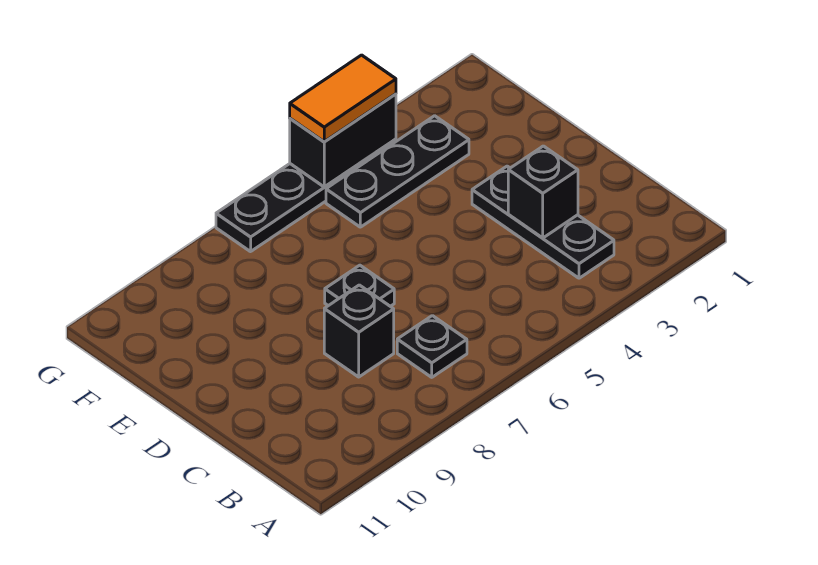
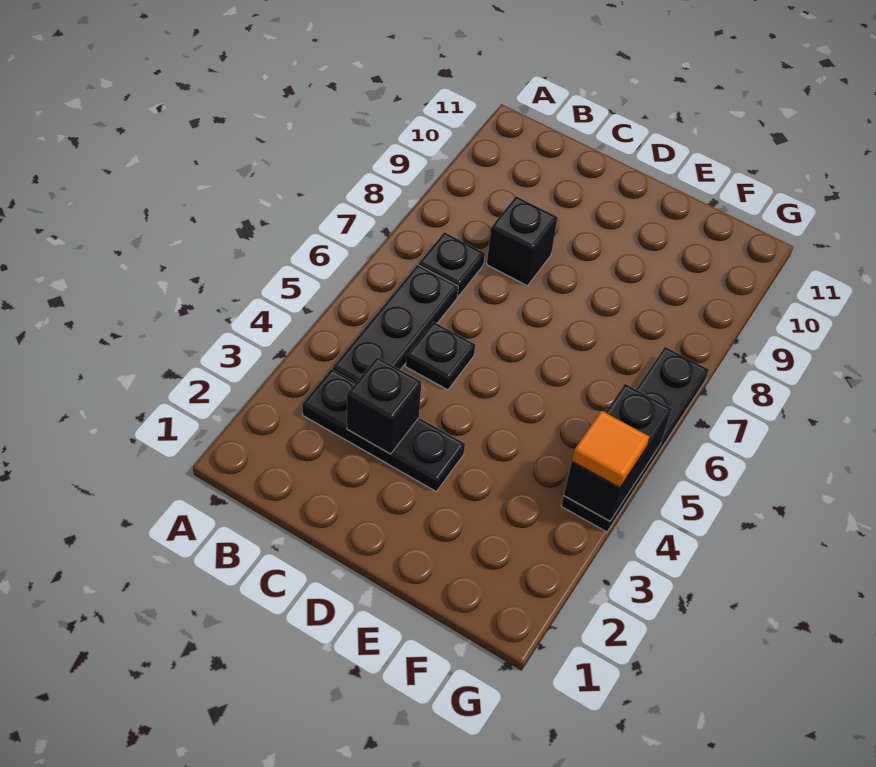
black plate D7 level 1 -> black plate C5 level 1
black plate F3:F5 level 1 -> black plate B4:B6 level 1
orange tile G4:G5 level 3 -> orange tile G4 level 3

